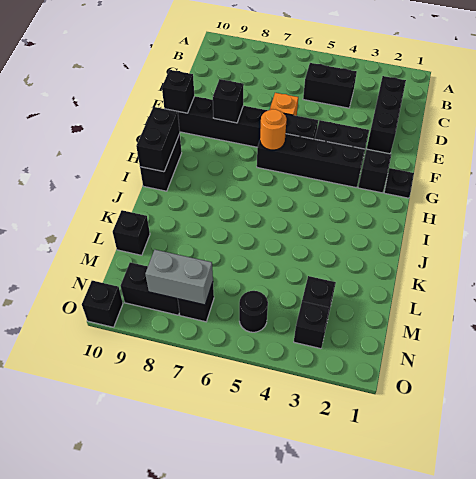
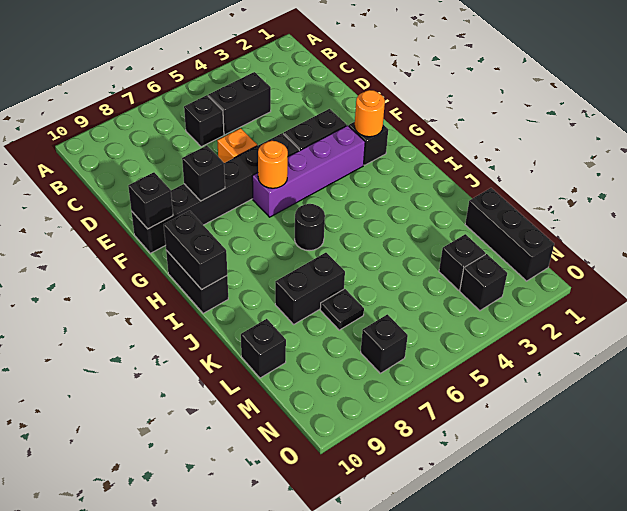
black brick C2:E2 level 1 -> black brick L1:N1 level 1
black plate G1 level 1 -> black plate L7 level 1
none -> orange round brick G2 level 2
black brick G3:G6 level 1 -> purple brick G3:G6 level 1
black round brick N5 level 1 -> black round brick I6 level 1
grey brick N7:N8 level 2 -> none
black brick N8:N9 level 1 -> black brick K7:K8 level 1
black brick O10 level 1 -> black brick C6 level 1

